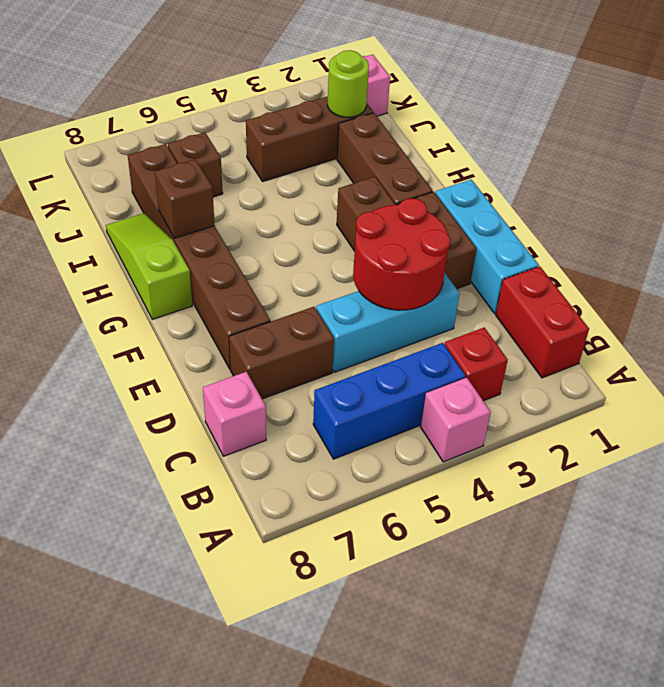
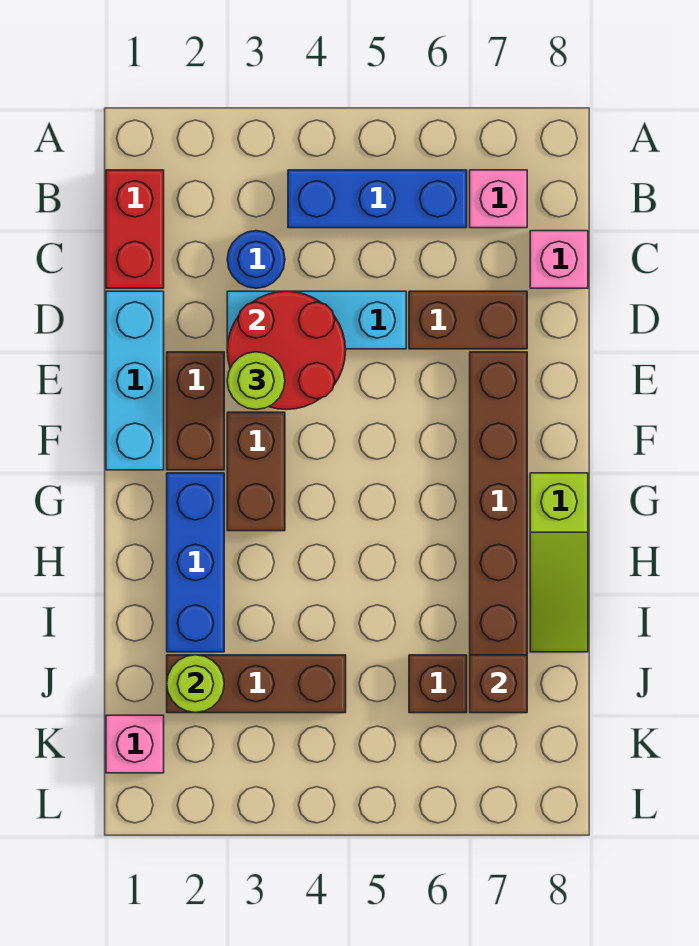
pink brick A4 level 1 -> pink brick B7 level 1
red brick B3 level 1 -> none
none -> blue round brick C3 level 1
none -> lime round brick E3 level 3
brown brick G2:I2 level 1 -> blue brick G2:I2 level 1
brown brick H7 level 2 -> brown brick J7 level 2

